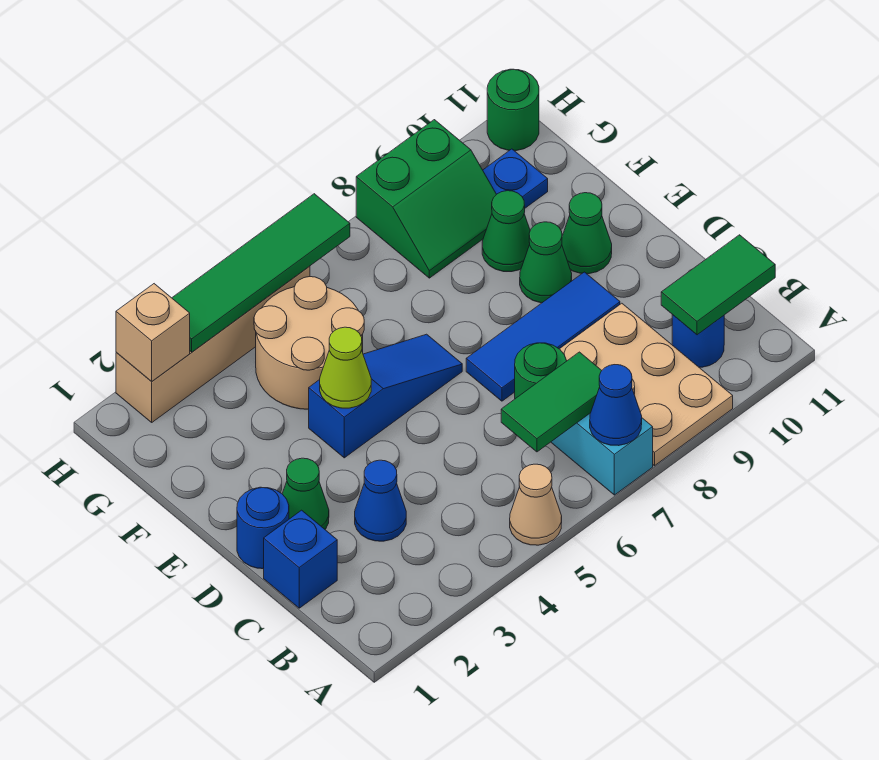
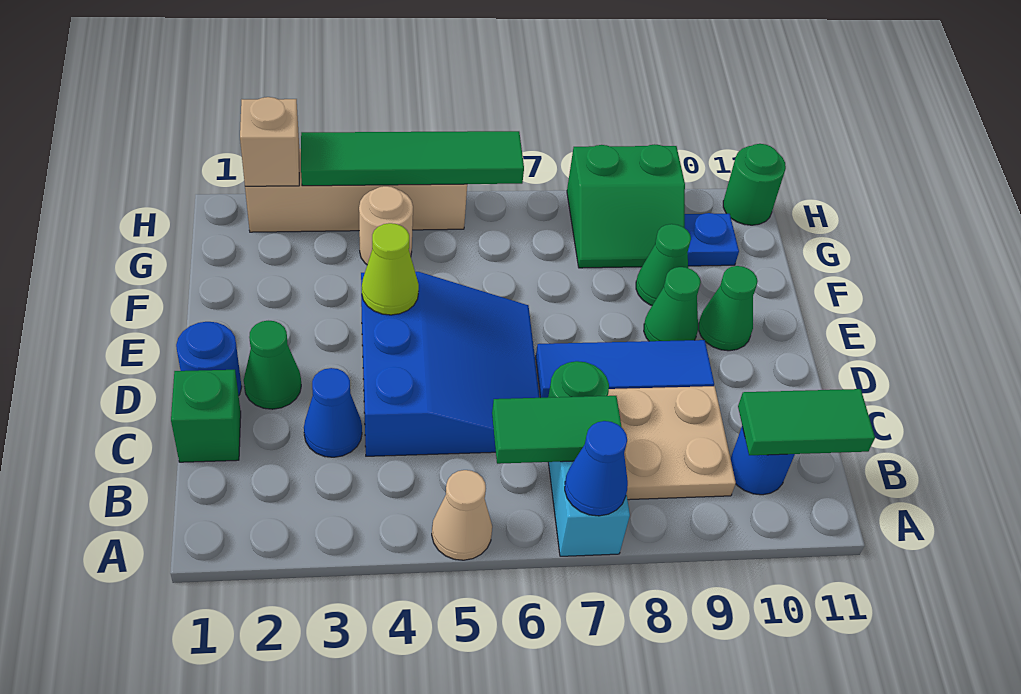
tan plate A8:C9 level 1 -> tan plate B8:C9 level 1
blue brick C1 level 1 -> green brick C1 level 1
blue slope E4:E6 level 1 top 4 -> blue slope C4:E6 level 1 top 4
tan round brick F4:G5 level 1 -> tan round brick G4 level 1

